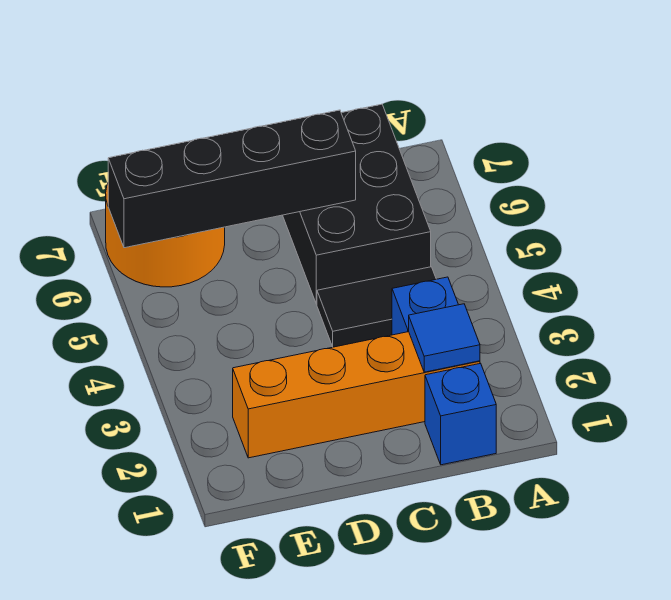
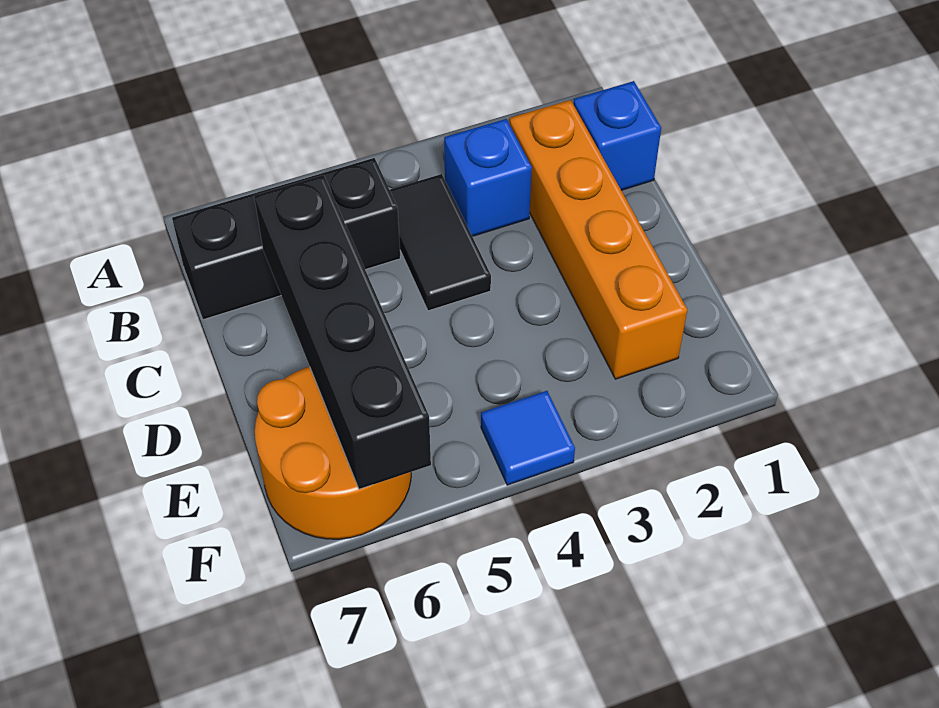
blue tile B2 level 2 -> blue tile F4 level 1
black brick B5:C7 level 1 -> black brick B5:B7 level 1

